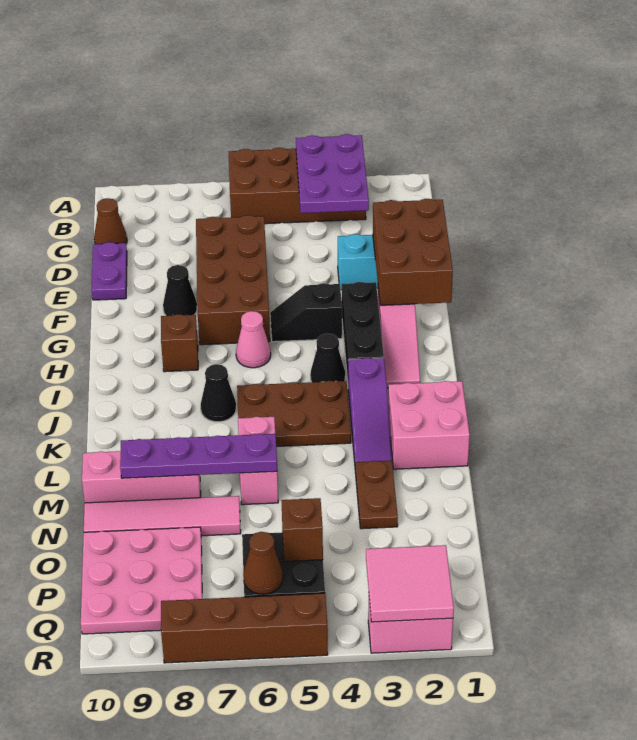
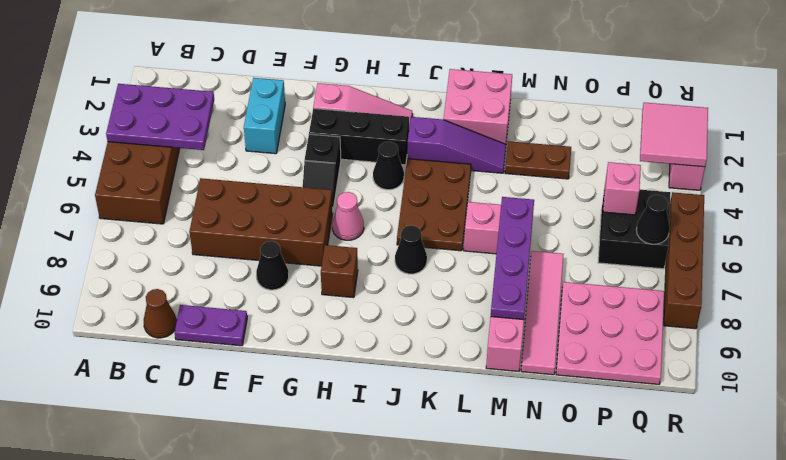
brown brick E1:G2 level 2 -> none
brown brick P5 level 2 -> pink brick P5 level 2
brown cone Q6 level 2 -> black cone Q6 level 2

